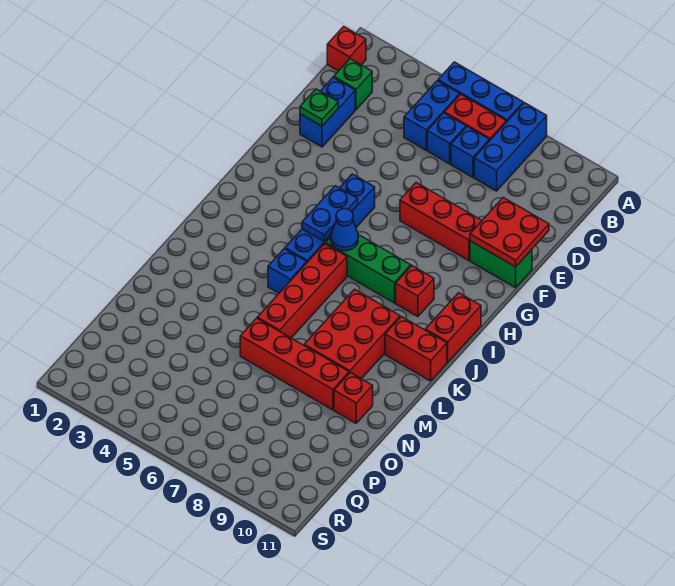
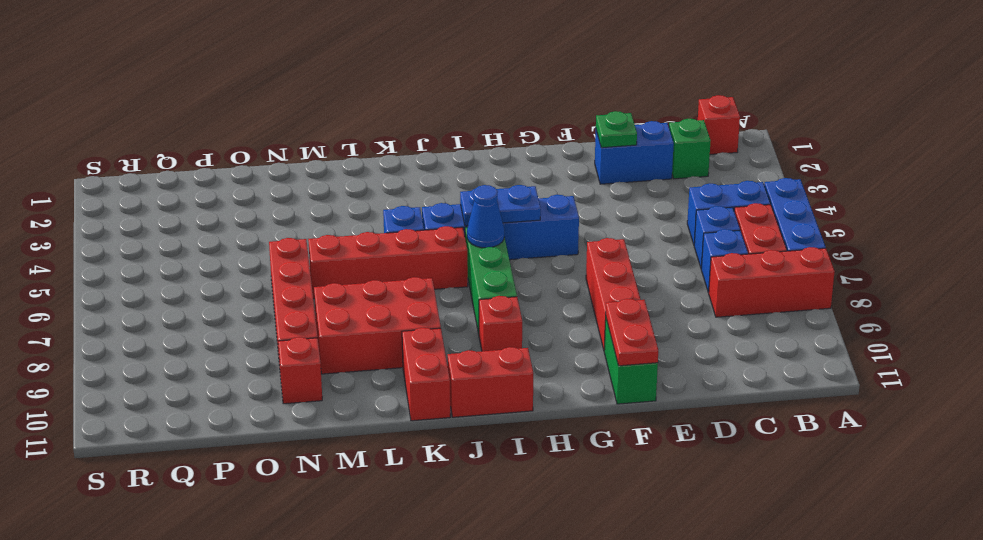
blue brick A8:C8 level 1 -> red brick A8:C8 level 1
red plate E10:F11 level 2 -> red plate F10:F11 level 2

